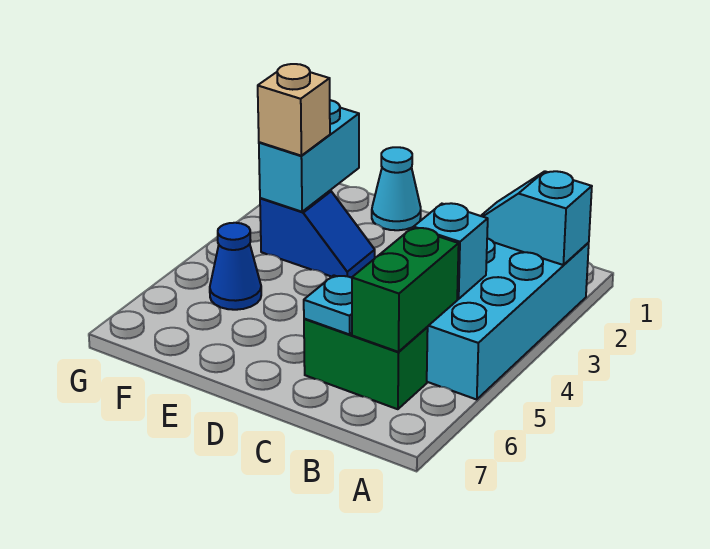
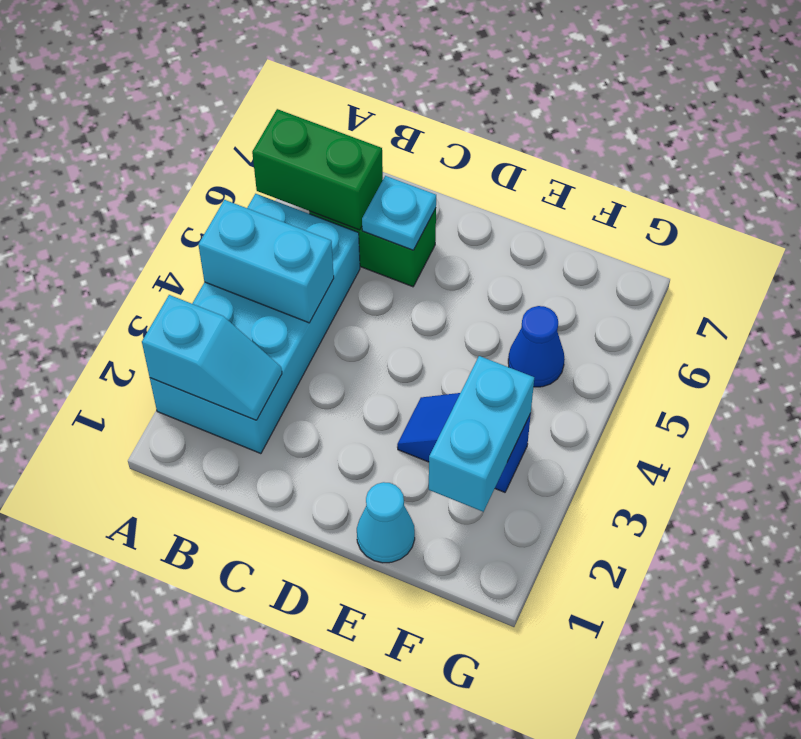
cyan brick B4 level 2 -> cyan brick A4:B4 level 2
green brick B5:B6 level 2 -> green brick A6:B6 level 2
tan brick F3 level 3 -> none

